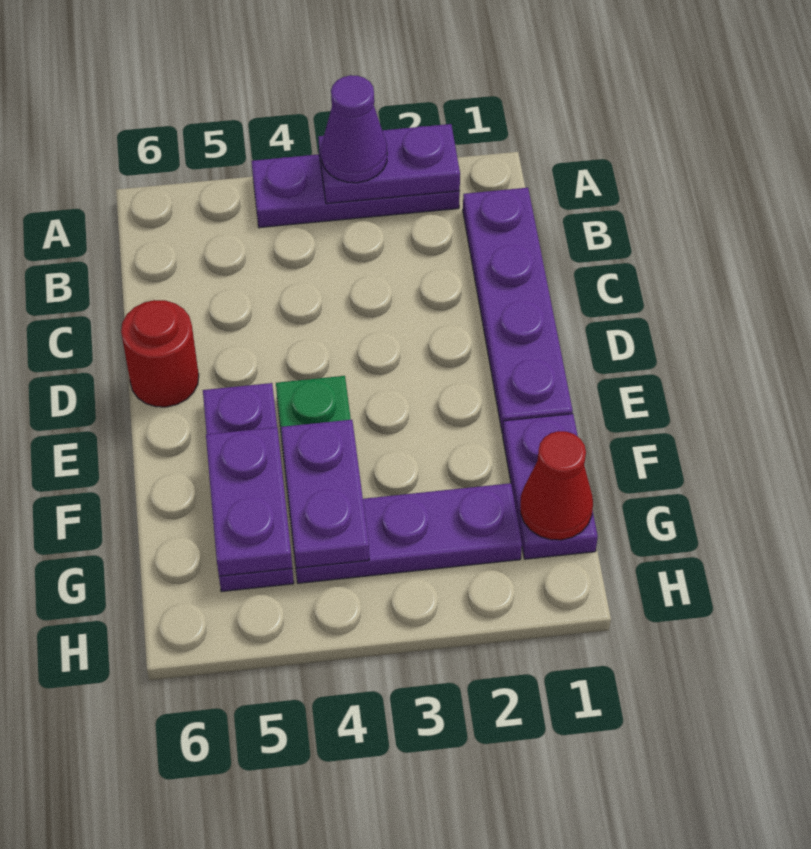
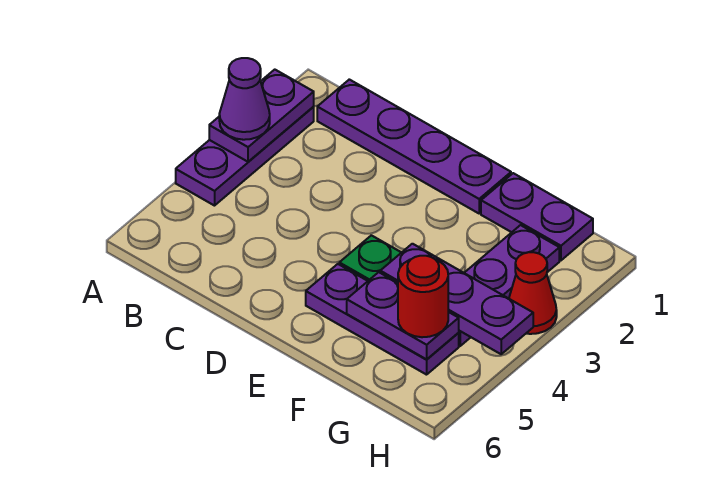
red round brick D6 level 1 -> red round brick G5 level 3
purple plate F4:G4 level 2 -> purple plate F4:H4 level 2
red cone G1 level 2 -> red cone H3 level 1

